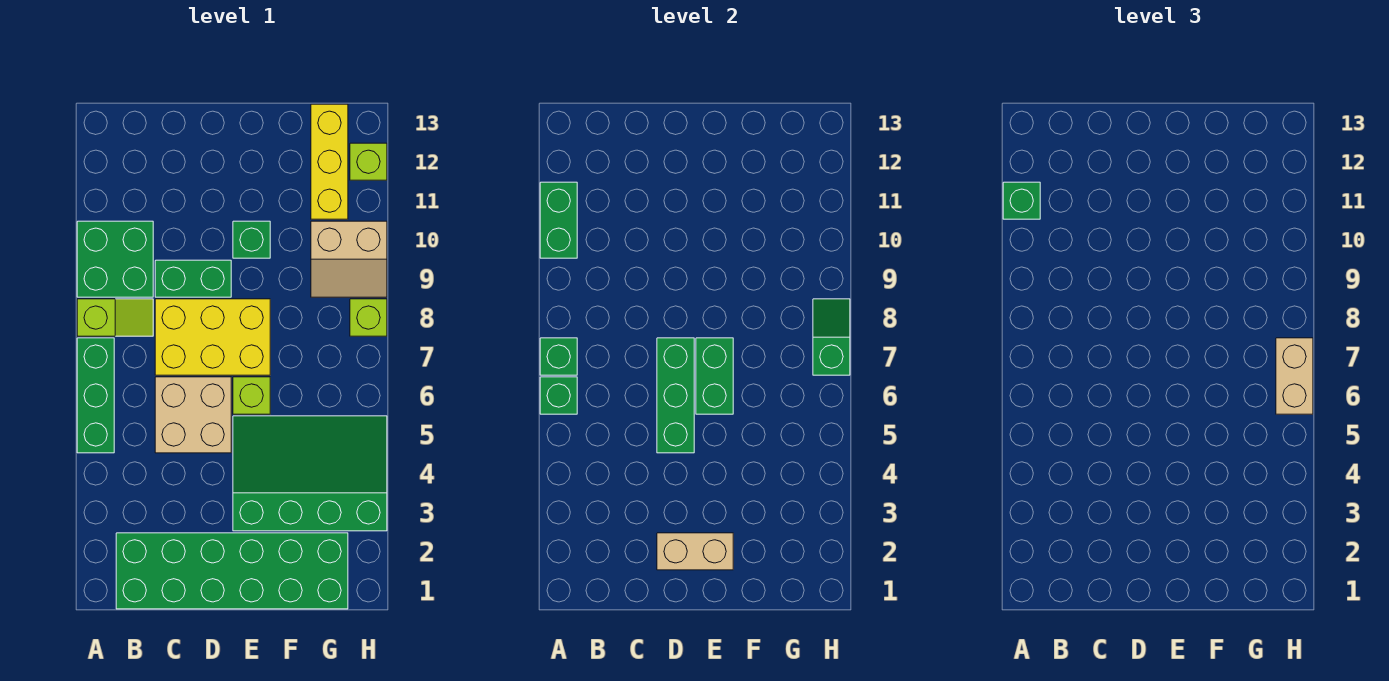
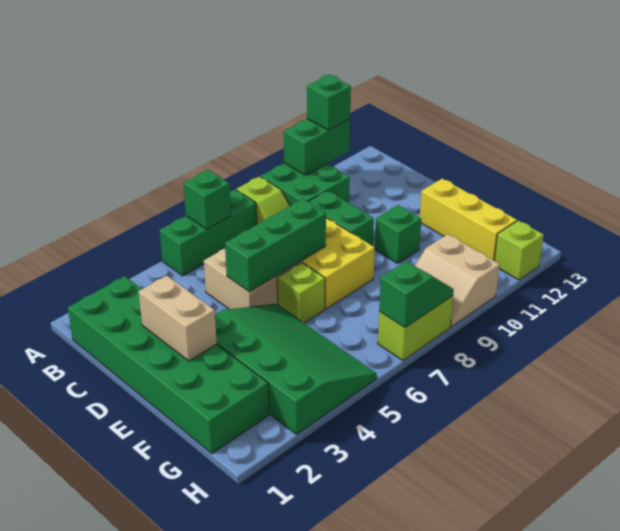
green brick A7 level 2 -> none
green brick E6:E7 level 2 -> none
yellow brick G11:G13 level 1 -> yellow brick E12:G12 level 1
tan brick H6:H7 level 3 -> none
lime brick H8 level 1 -> lime brick H7:H8 level 1

